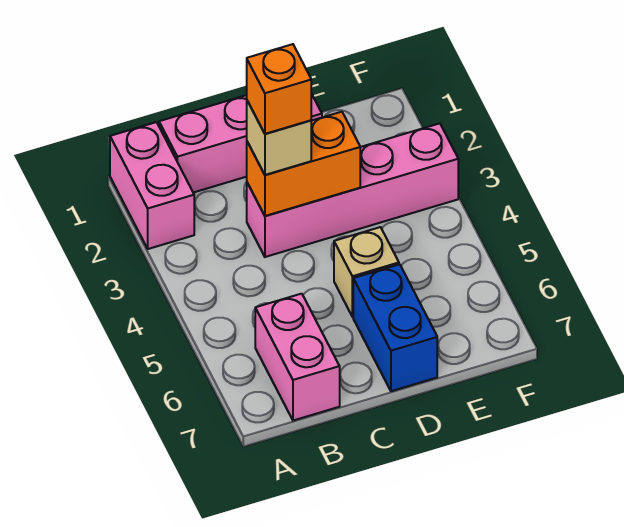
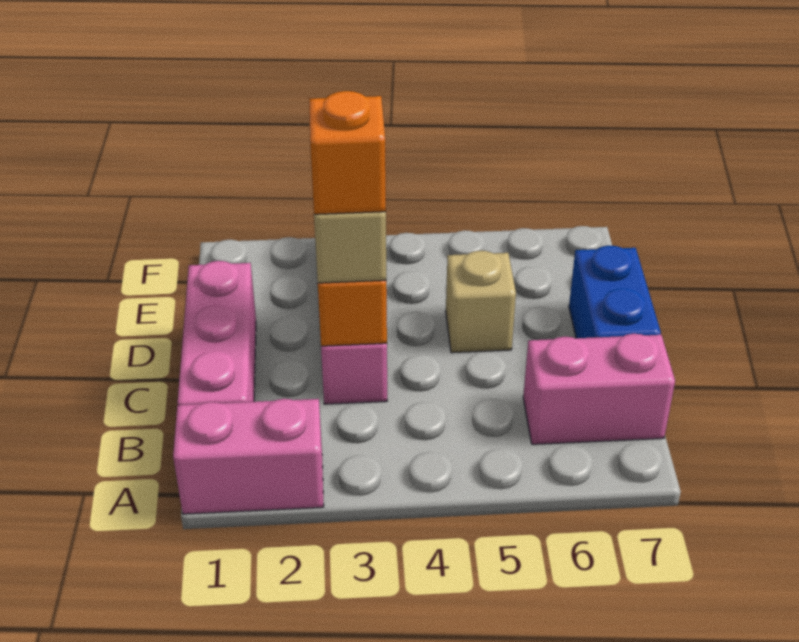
blue brick D6:D7 level 1 -> blue brick C7:D7 level 1

